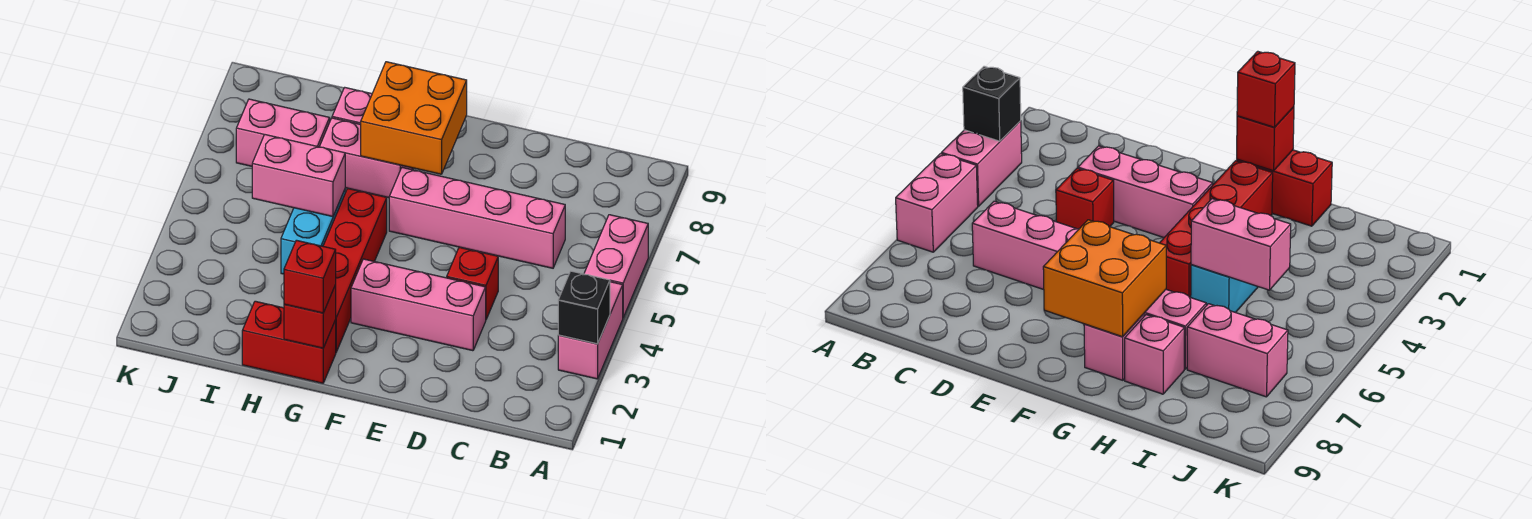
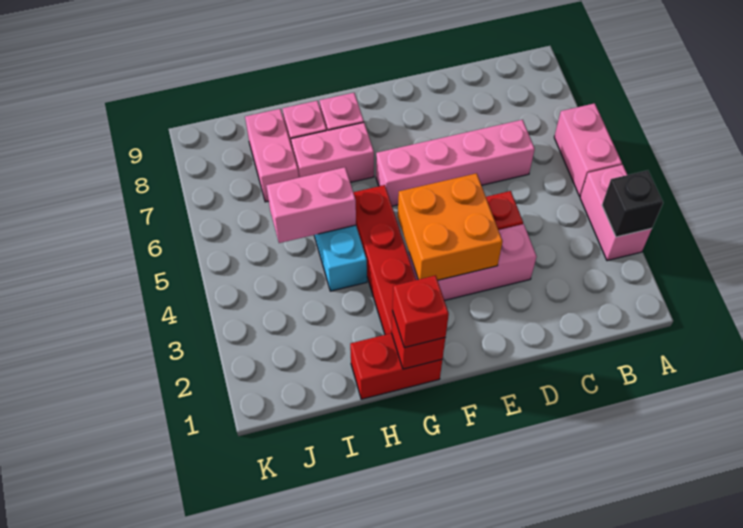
orange brick F7:G8 level 2 -> orange brick E3:F4 level 2
pink brick I7:J7 level 1 -> pink brick I7:I8 level 1

